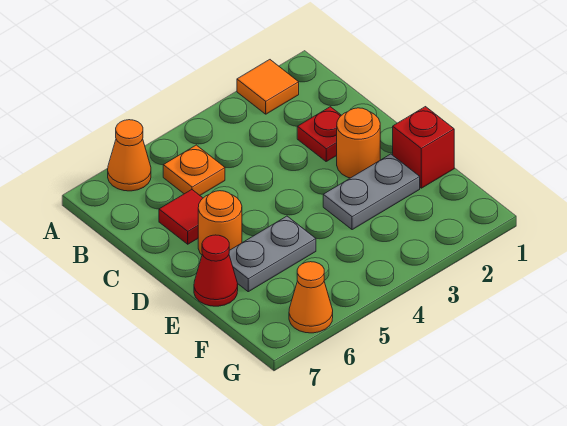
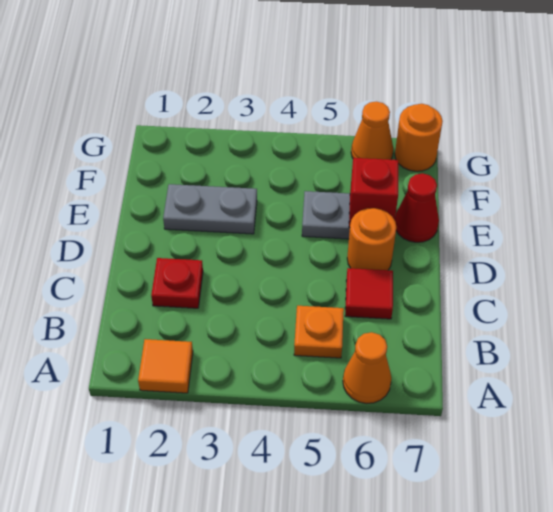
orange round brick D2 level 1 -> orange round brick G7 level 1
red brick E1 level 1 -> red brick E6 level 2

